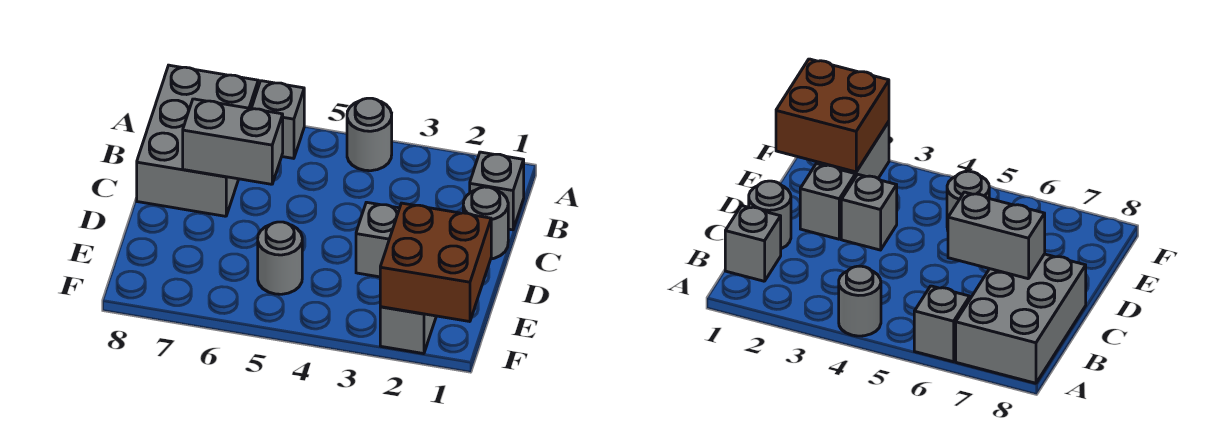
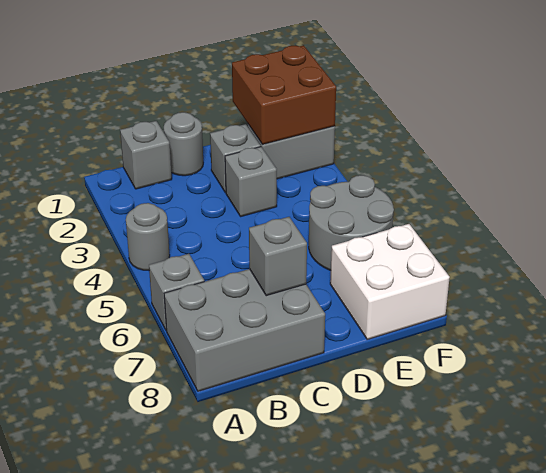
grey brick C6:C7 level 2 -> grey brick C7 level 2
grey round brick E5 level 1 -> grey round brick E5:F6 level 1
none -> white brick E7:F8 level 1

